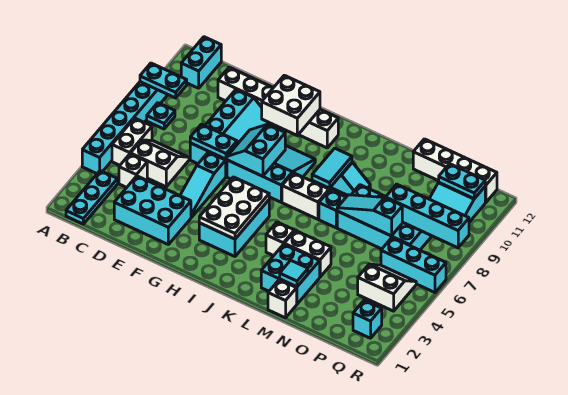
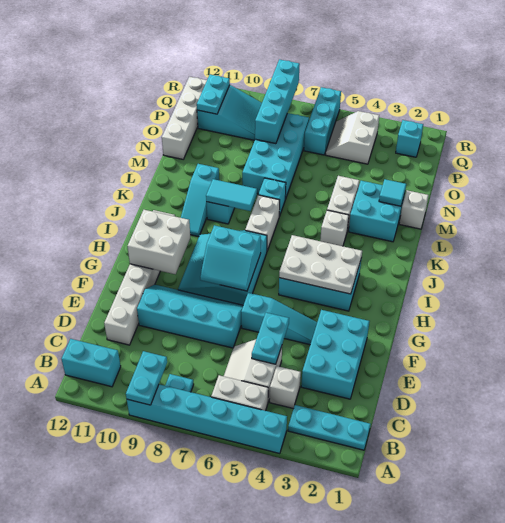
cyan plate E7:F7 level 2 -> cyan plate D5:E5 level 2
cyan slope M7:O7 level 2 top O -> cyan slope J10:L10 level 1 top L

